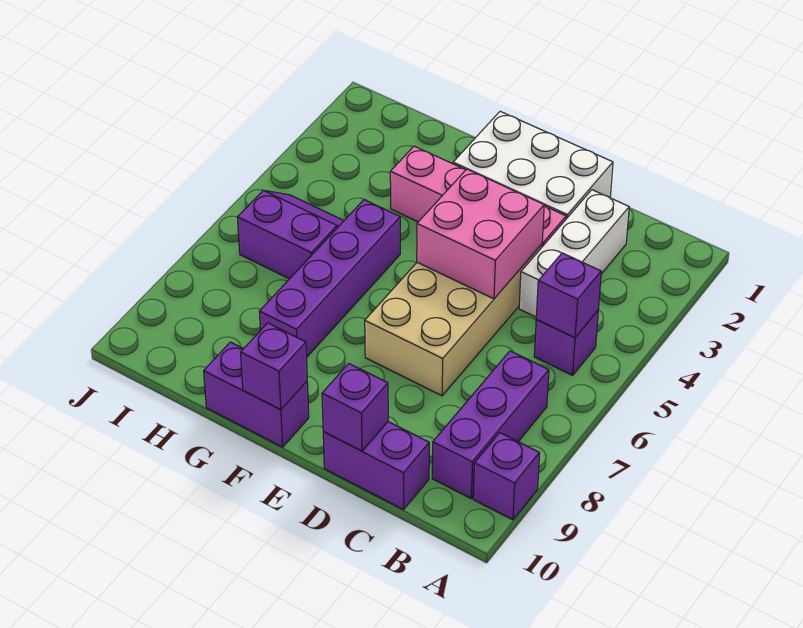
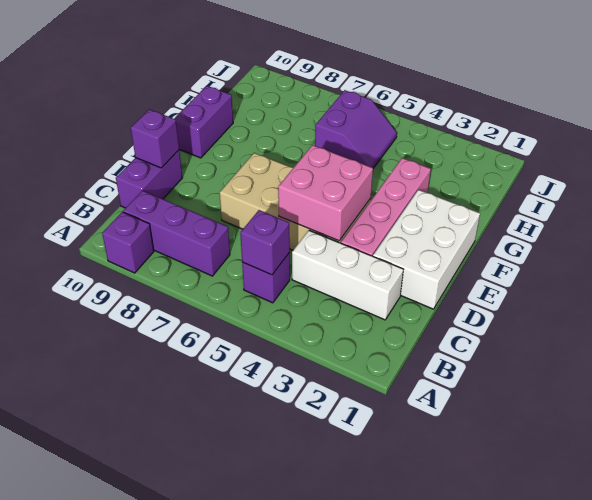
purple brick F10 level 2 -> none
purple brick G5:G8 level 1 -> none

